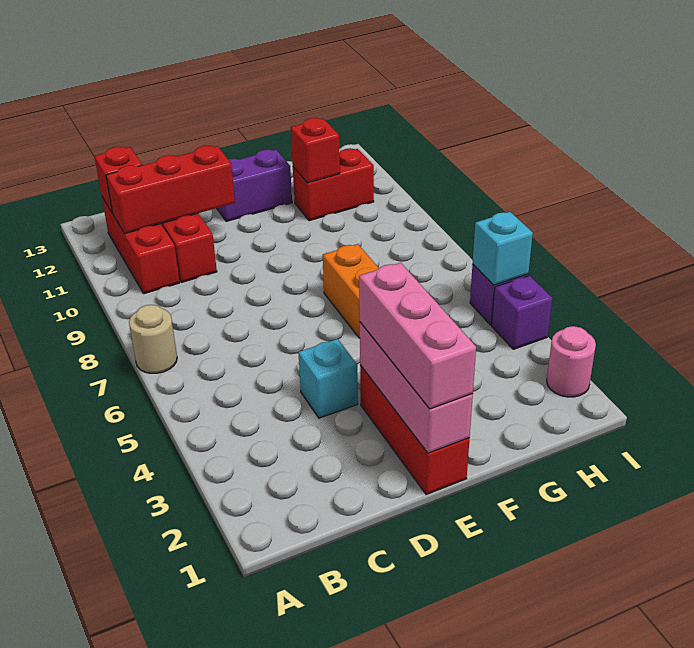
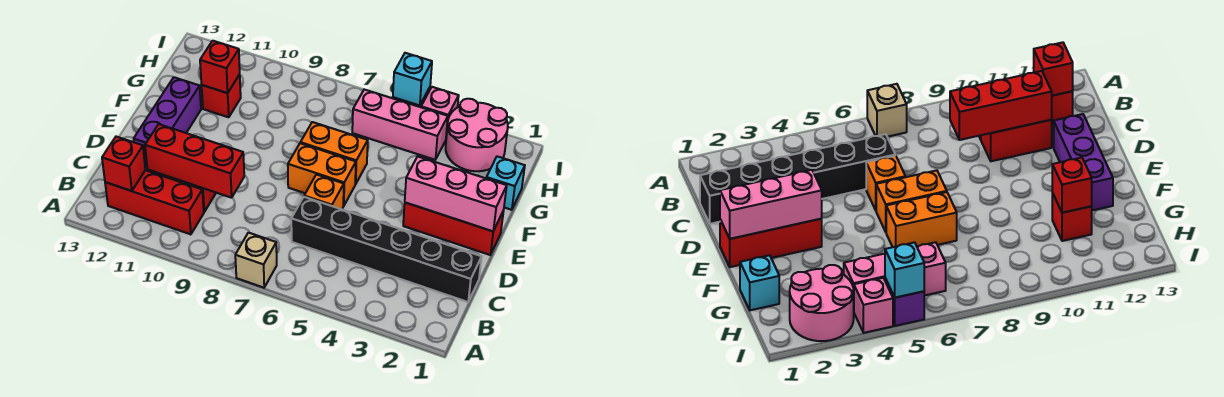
tan round brick A7 level 1 -> tan brick A7 level 1
red brick B11:D11 level 2 -> red brick C9:C11 level 2
none -> black brick C1:C6 level 1
cyan brick D4 level 1 -> cyan brick G1 level 1
none -> orange brick D6 level 1
pink brick E1:E3 level 3 -> pink brick H4:H6 level 1
none -> orange brick E6:E7 level 1
purple brick E12:F12 level 1 -> purple brick D12:F12 level 1
red brick G11:H11 level 1 -> red brick G11 level 1
pink round brick I2 level 1 -> pink round brick H2:I3 level 1
purple brick I4 level 1 -> pink brick I4 level 1

